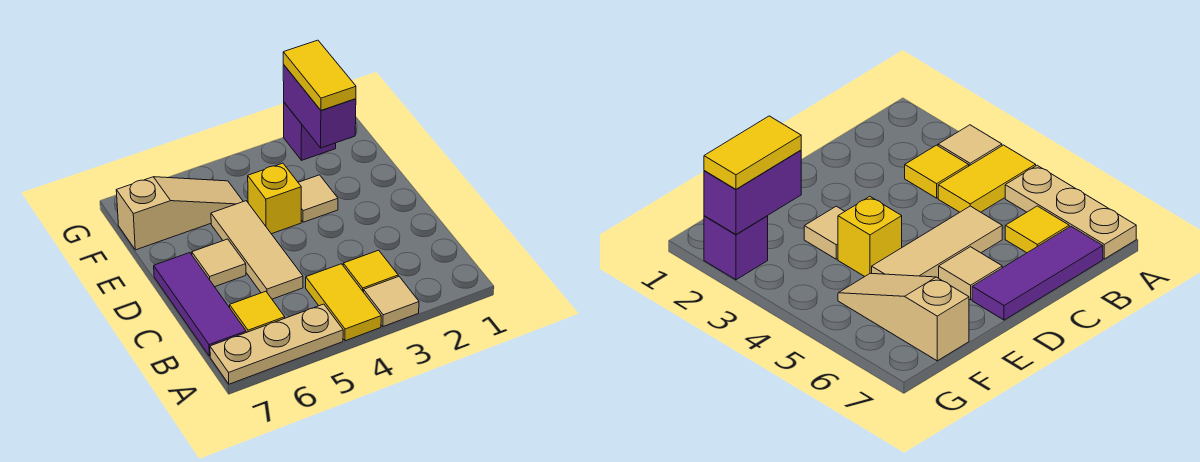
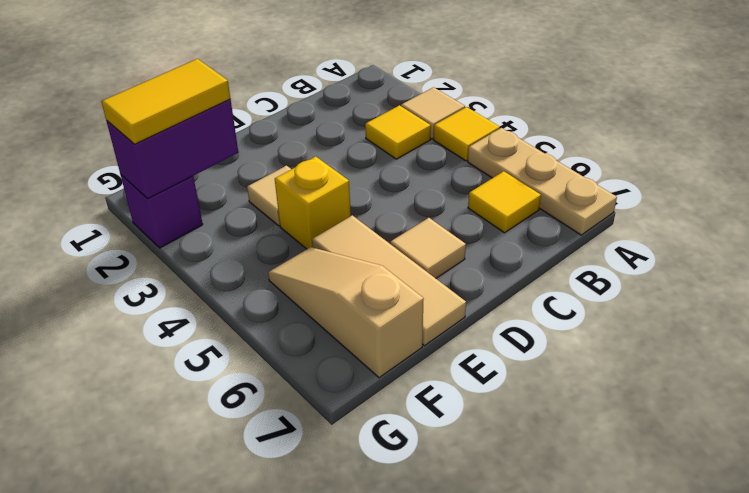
yellow tile A4:B4 level 1 -> yellow tile A4 level 1
purple tile B7:D7 level 1 -> none
tan tile C5:E5 level 1 -> tan tile E5:E7 level 1

